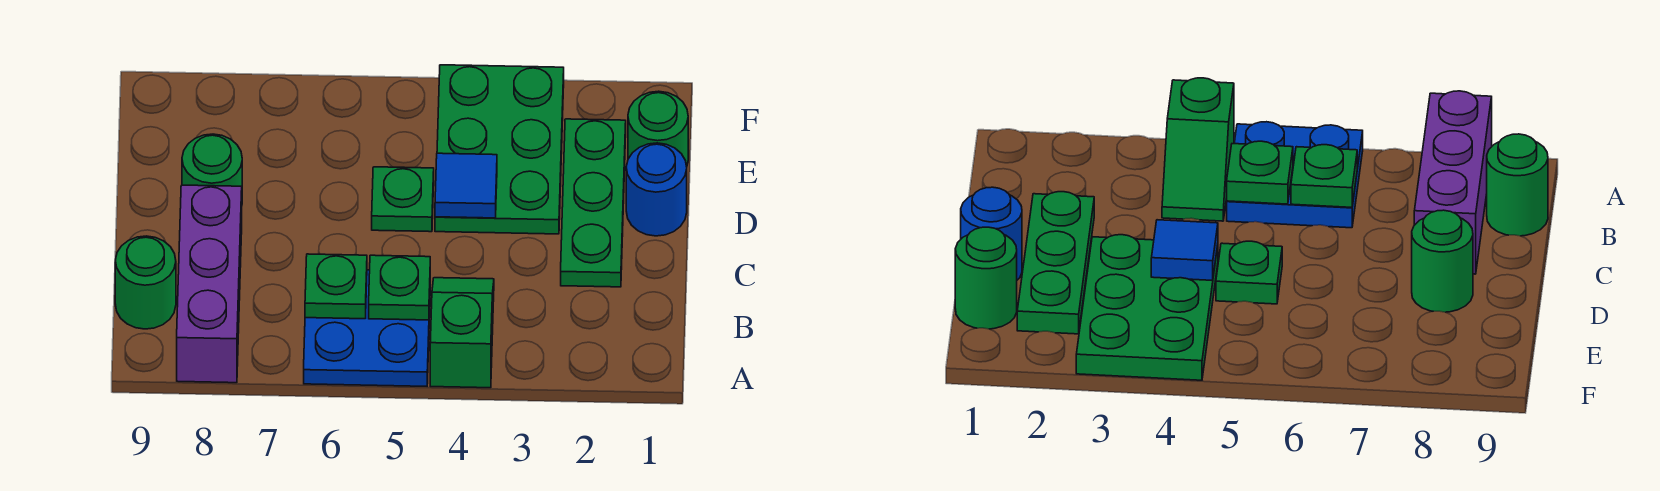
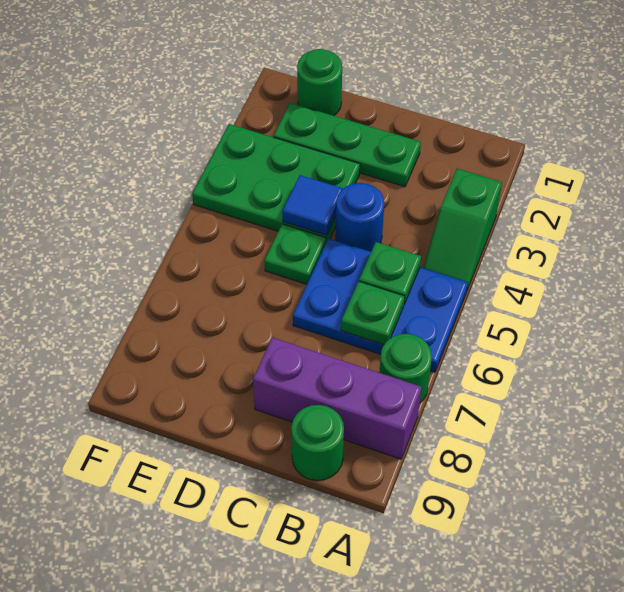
green slope A4:B4 level 1 top A -> green slope A3:A4 level 1 top 3
blue plate A5:B6 level 1 -> blue plate A5:C6 level 1
blue round brick D1 level 1 -> blue round brick C4 level 1
green round brick D8 level 1 -> green round brick A7 level 1

